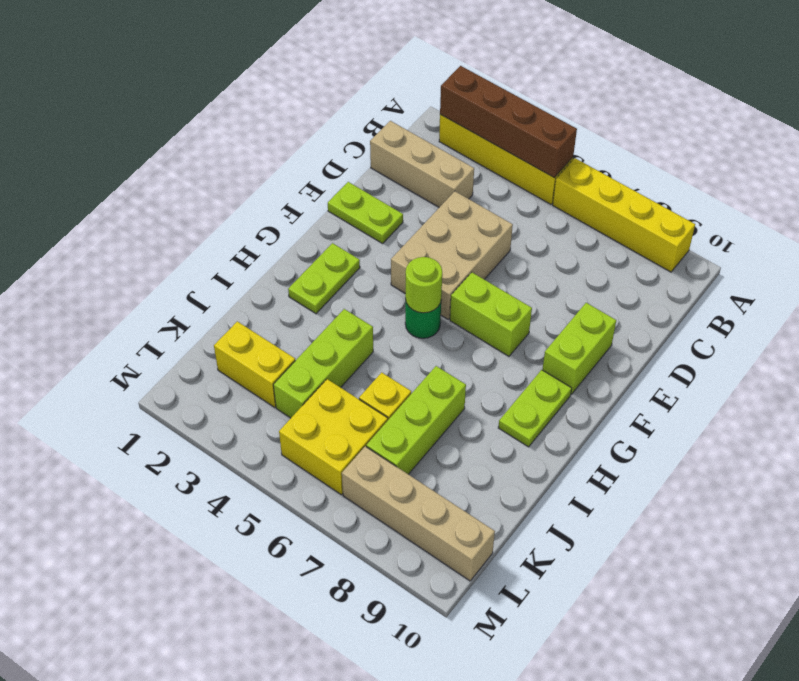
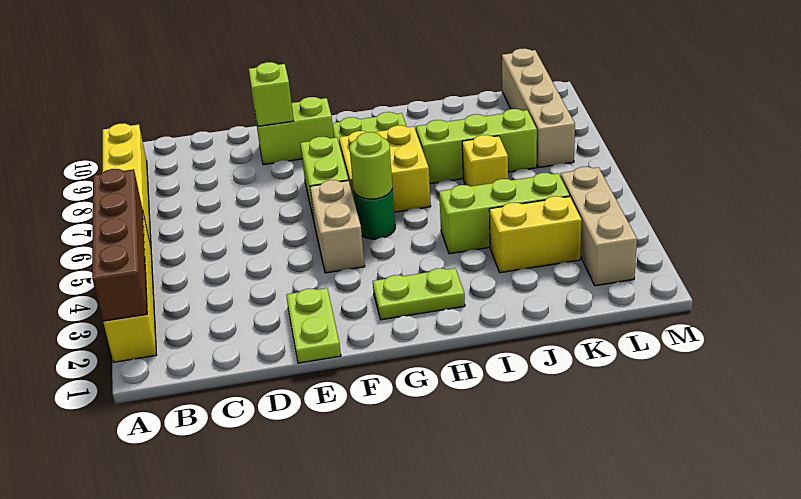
tan brick C1:C3 level 1 -> tan brick L2:L4 level 1
tan brick D4:F5 level 1 -> tan brick F4:F5 level 1
none -> lime brick E9 level 2
yellow brick K2:K3 level 1 -> yellow brick J3:K3 level 1
yellow brick K5:L6 level 1 -> yellow brick G6:H7 level 1

